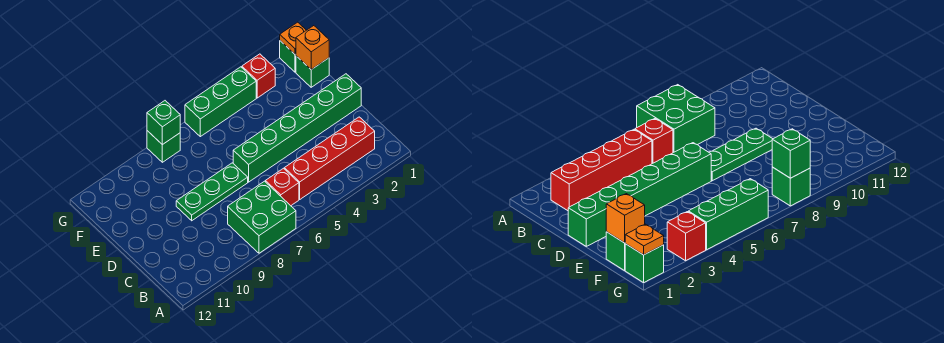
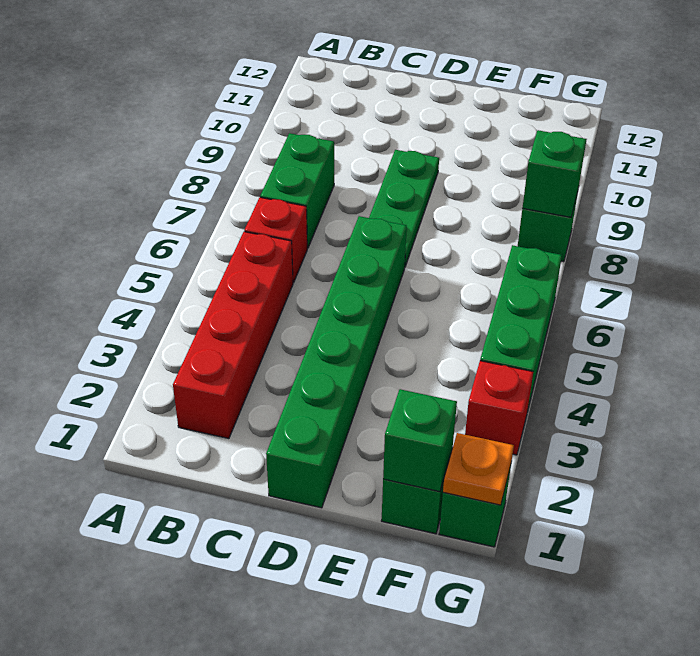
green brick A7:B8 level 1 -> green brick B7:B8 level 1
orange brick F1 level 2 -> green brick F1 level 2

